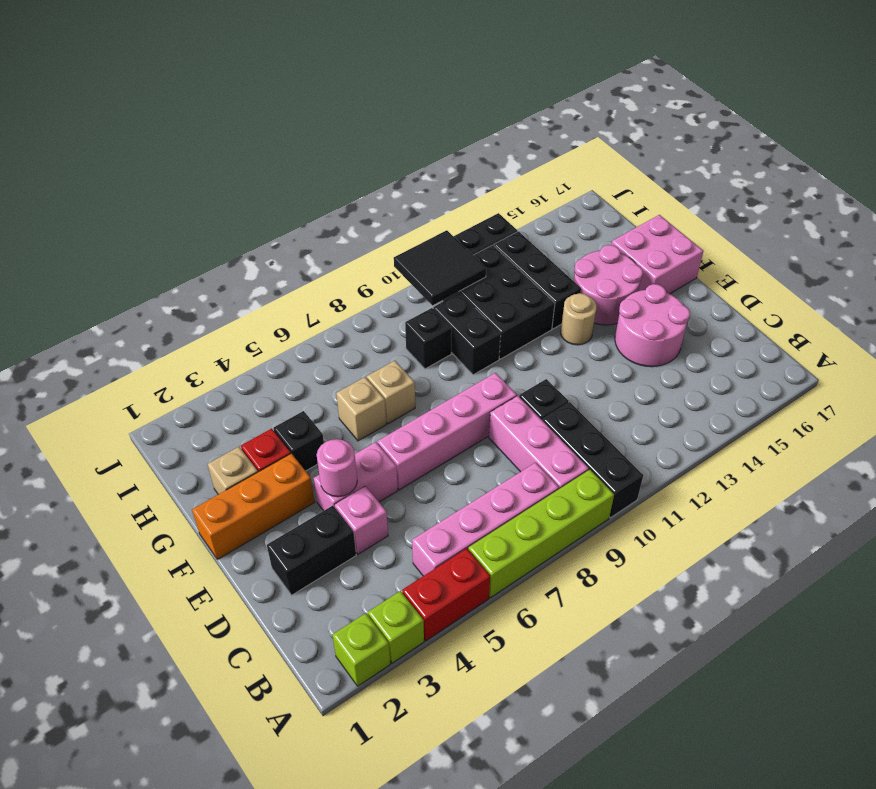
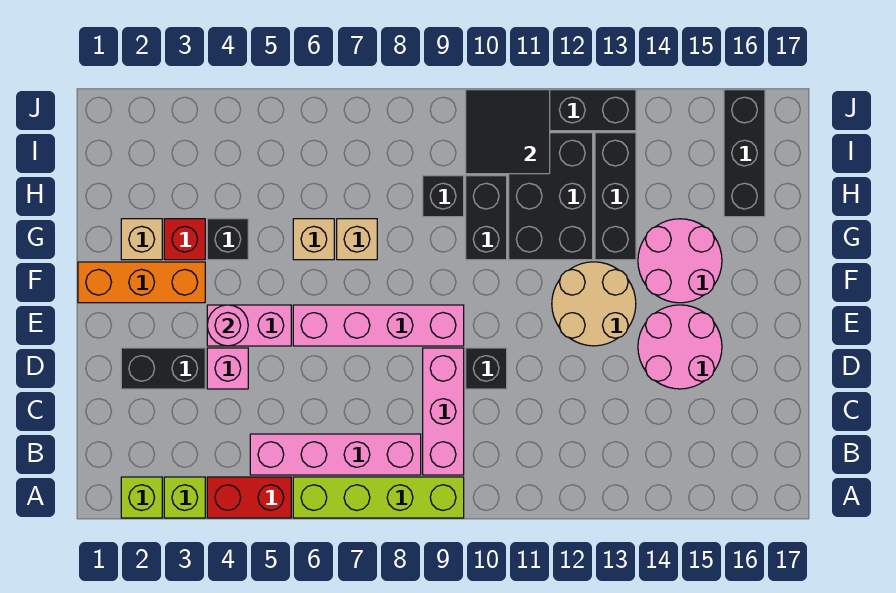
black brick A10:C10 level 1 -> black brick H16:J16 level 1
tan round brick F13 level 1 -> tan round brick E12:F13 level 1
pink brick F16:G17 level 1 -> none

